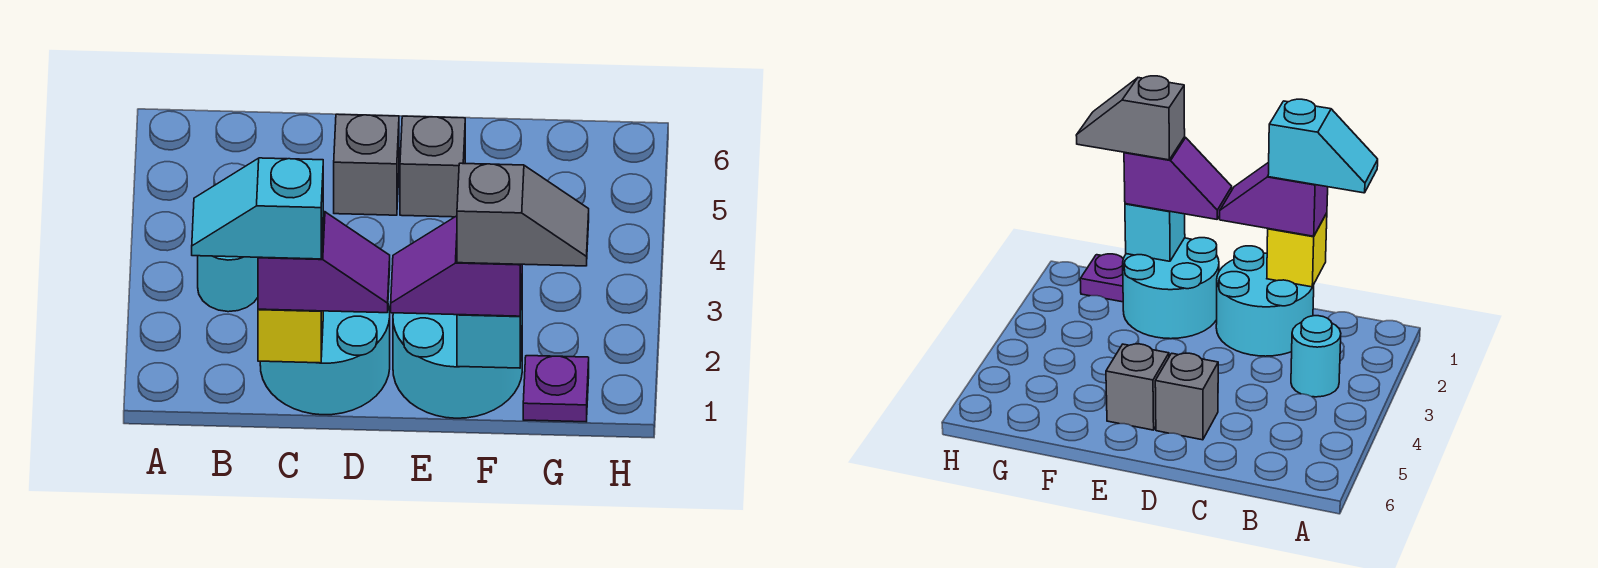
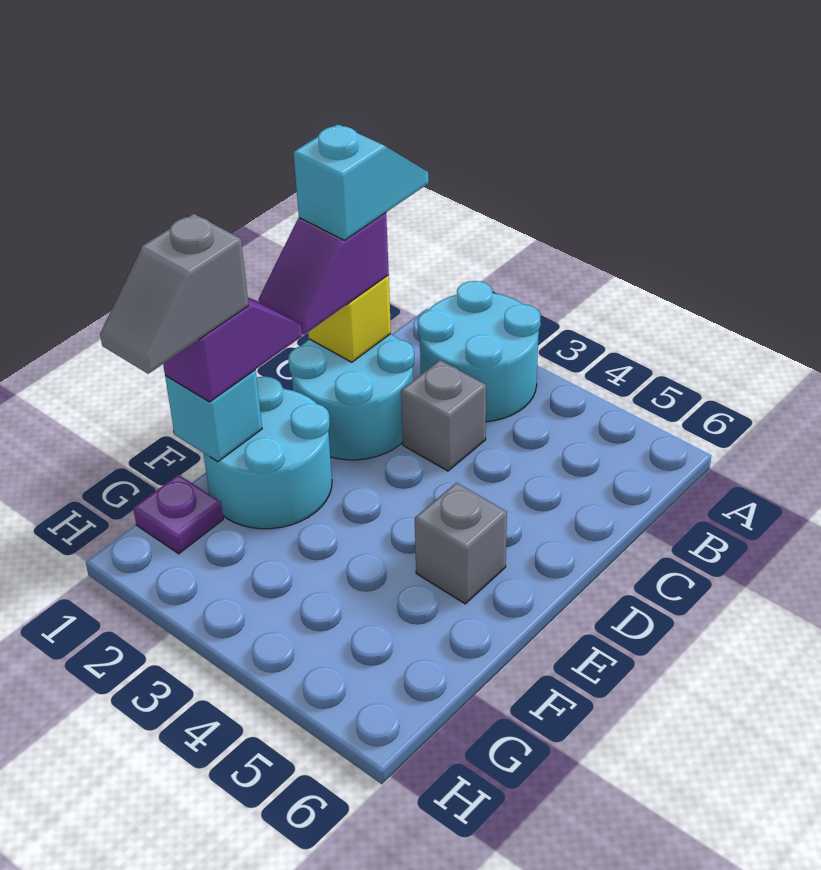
cyan round brick B3 level 1 -> cyan round brick A2:B3 level 1
grey brick D5 level 1 -> grey brick C3 level 1

